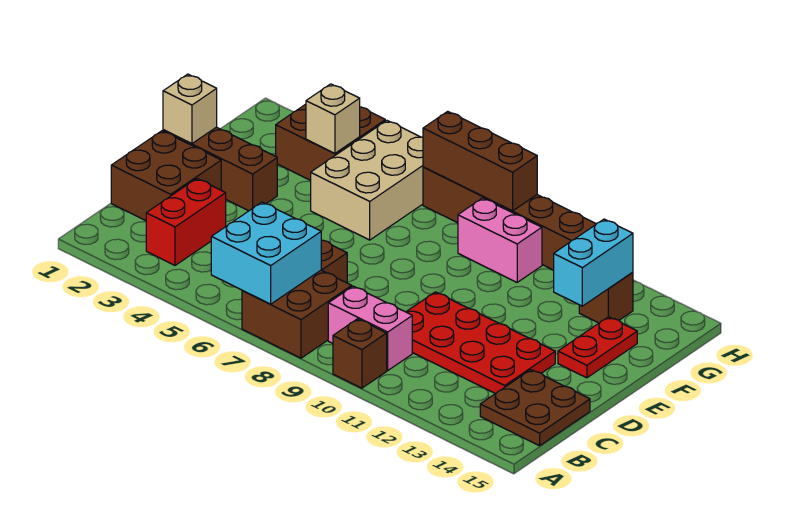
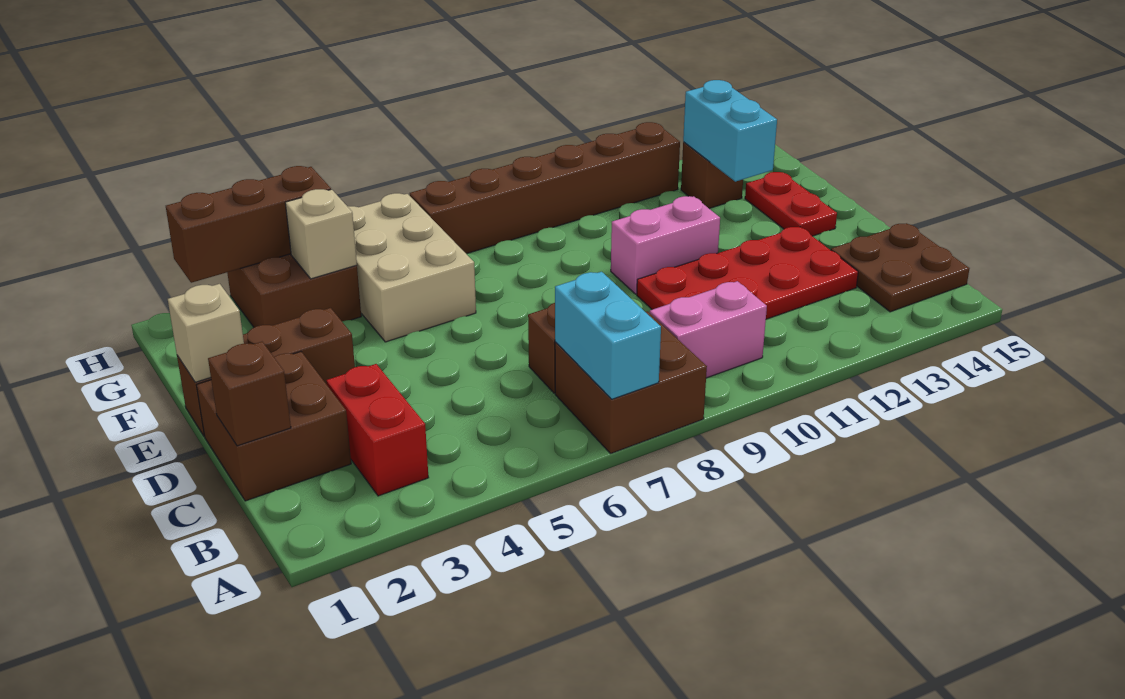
cyan brick A6:B7 level 2 -> cyan brick A7:B7 level 2
brown brick A10 level 1 -> brown brick C1 level 2
pink brick G9:G10 level 1 -> pink brick E10:E11 level 1
brown brick H7:H9 level 2 -> brown brick H2:H4 level 2

